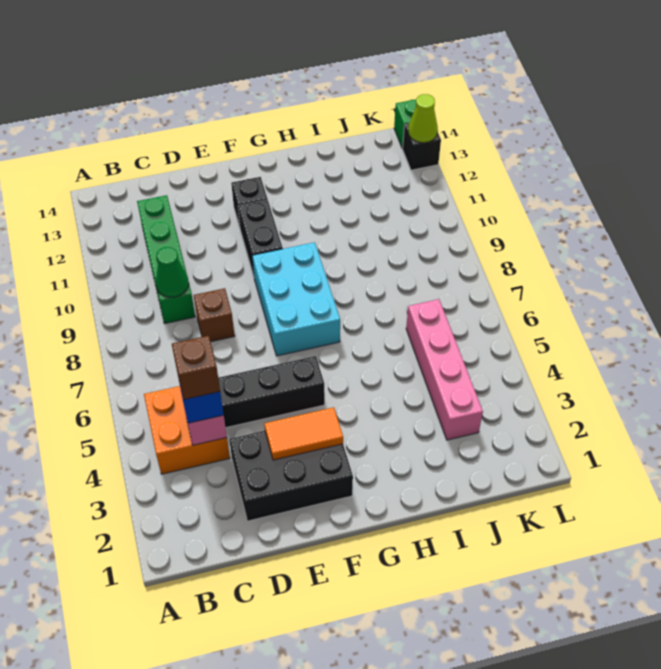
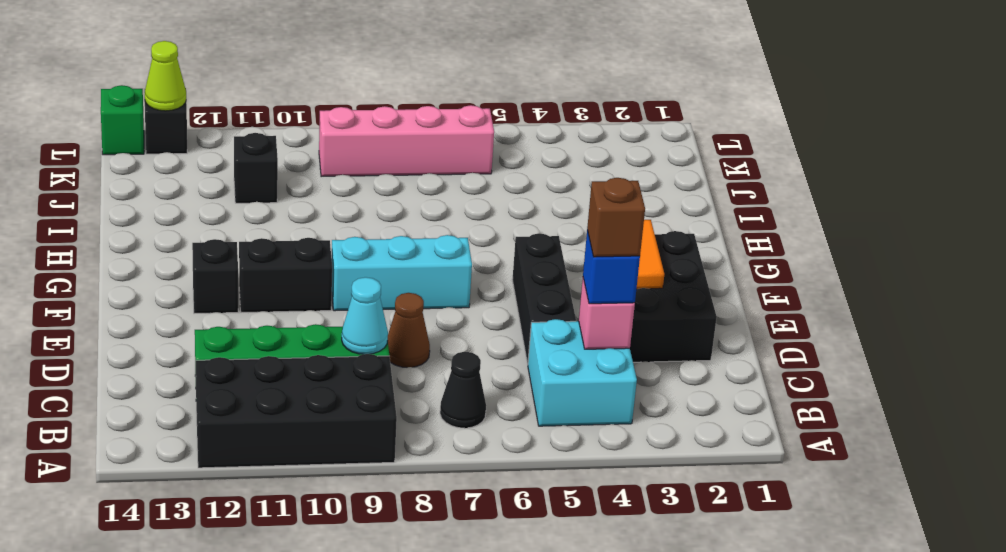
none -> black brick A9:B12 level 1
orange brick B4:C5 level 1 -> cyan brick B4:C5 level 1
none -> black cone B7 level 1
green cone C9 level 2 -> cyan cone C9 level 2
brown brick D8 level 1 -> brown cone D8 level 1
cyan brick F7:G9 level 1 -> cyan brick F7:F9 level 1
pink brick J3:J6 level 1 -> pink brick K6:K9 level 1
none -> black brick J11 level 1

